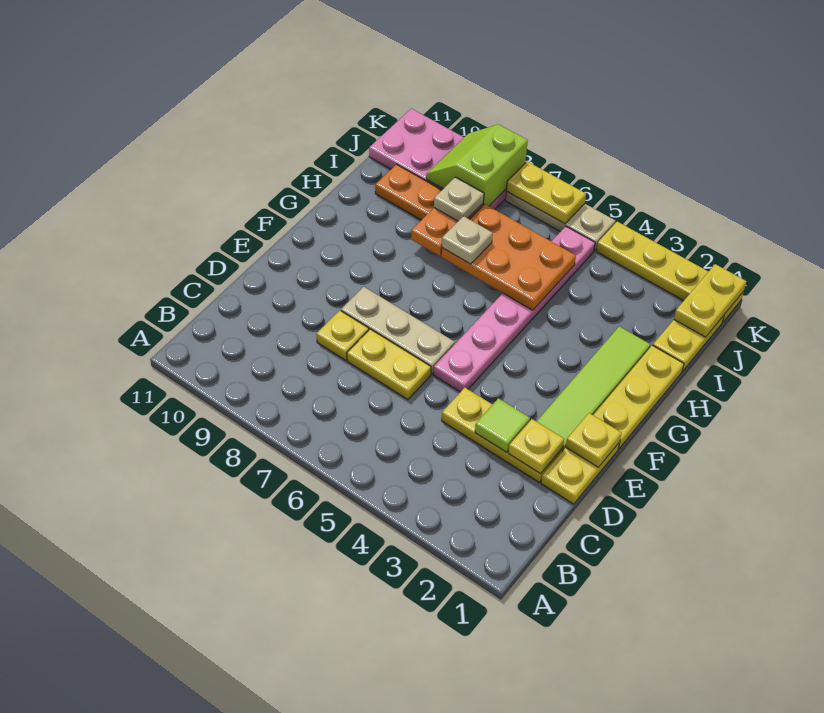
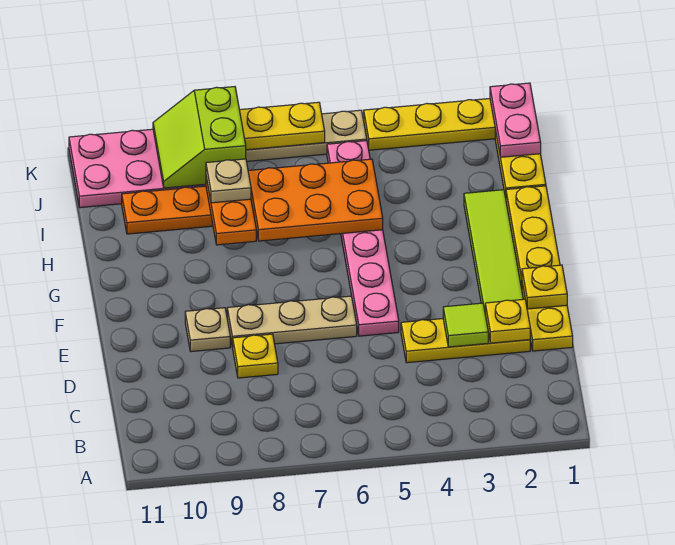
yellow plate D6:D7 level 1 -> none
tan plate H7 level 3 -> tan plate E9 level 1
yellow plate J1:K1 level 2 -> pink plate J1:K1 level 2

